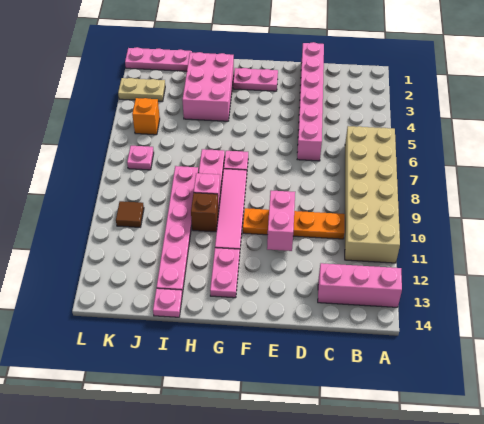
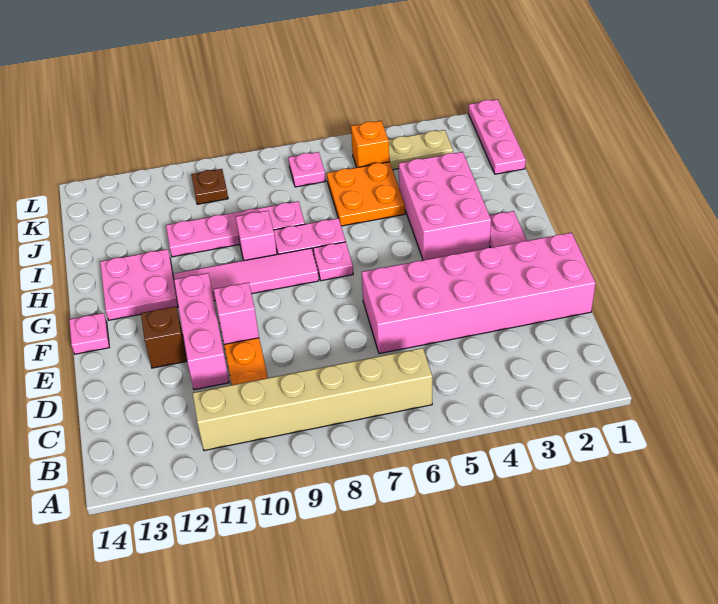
tan brick A6:B11 level 1 -> tan brick B6:B11 level 1
pink brick A13:C13 level 1 -> pink brick D11:F11 level 1
pink brick D1:D6 level 1 -> pink brick D1:E6 level 1
pink brick E10:E11 level 2 -> pink brick E10 level 2
pink plate G12:G13 level 1 -> pink plate G12:H13 level 1
pink brick H2:I4 level 1 -> pink brick G3:I4 level 1
brown brick H10 level 1 -> brown brick E12 level 1
none -> orange plate I5:J6 level 1
pink plate I8:I13 level 1 -> pink plate I8:I11 level 1
pink plate I14 level 1 -> pink plate F14 level 1
tan plate K3:L3 level 1 -> tan plate K3:K4 level 1
brown tile K10 level 1 -> brown plate K10 level 1

